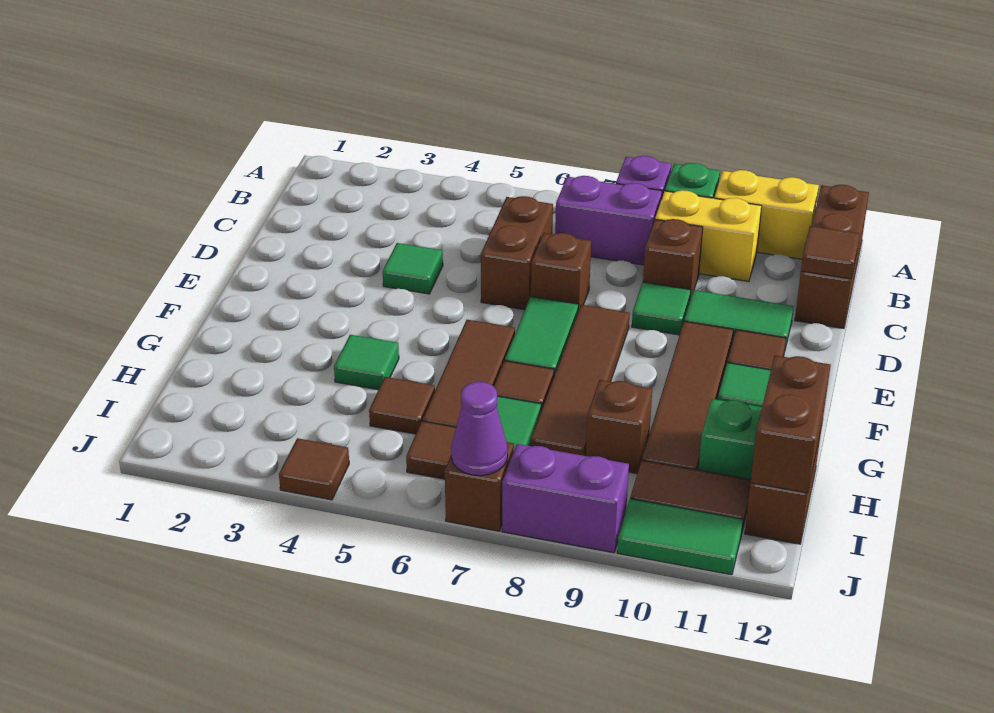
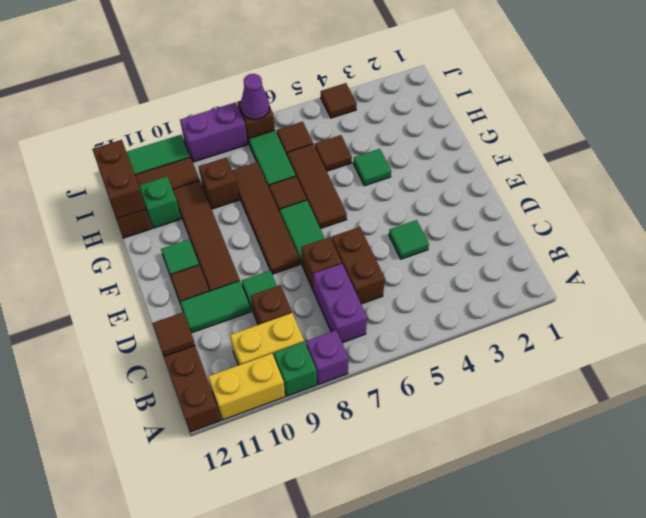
purple brick B7:B8 level 1 -> purple brick B7:C7 level 1

